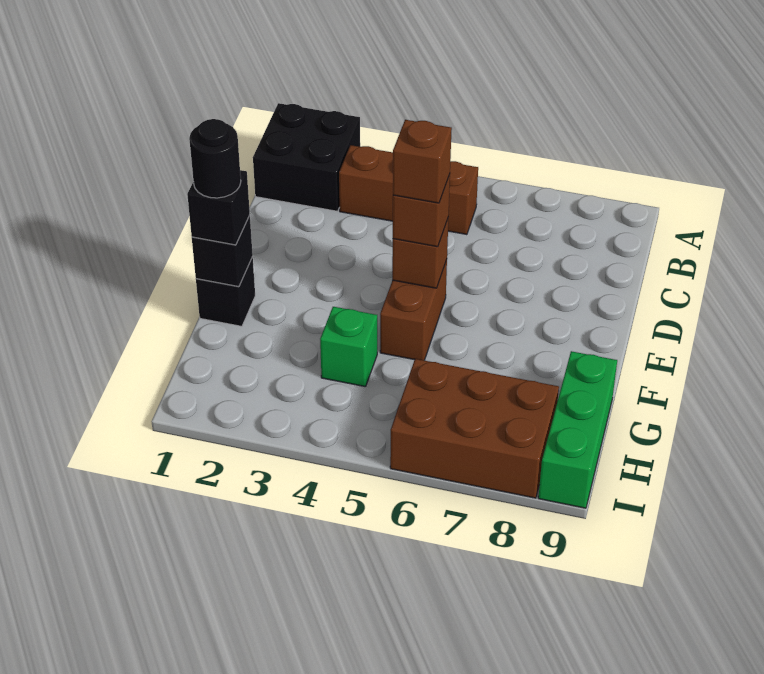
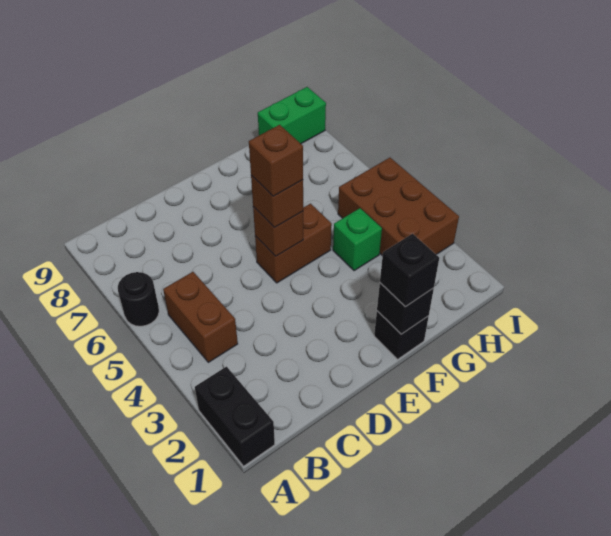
black brick A1:B2 level 1 -> black brick A1:A2 level 1
brown brick B3:B5 level 1 -> brown brick B4:B5 level 1
black round brick F1 level 4 -> black round brick A6 level 1
green brick G9:I9 level 1 -> green brick H9:I9 level 1
brown brick H6:I8 level 1 -> brown brick H3:I5 level 1

